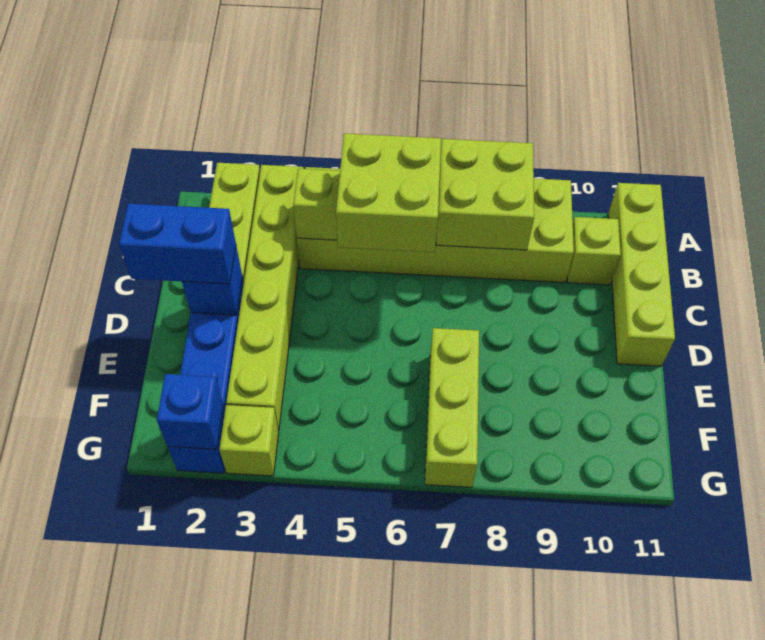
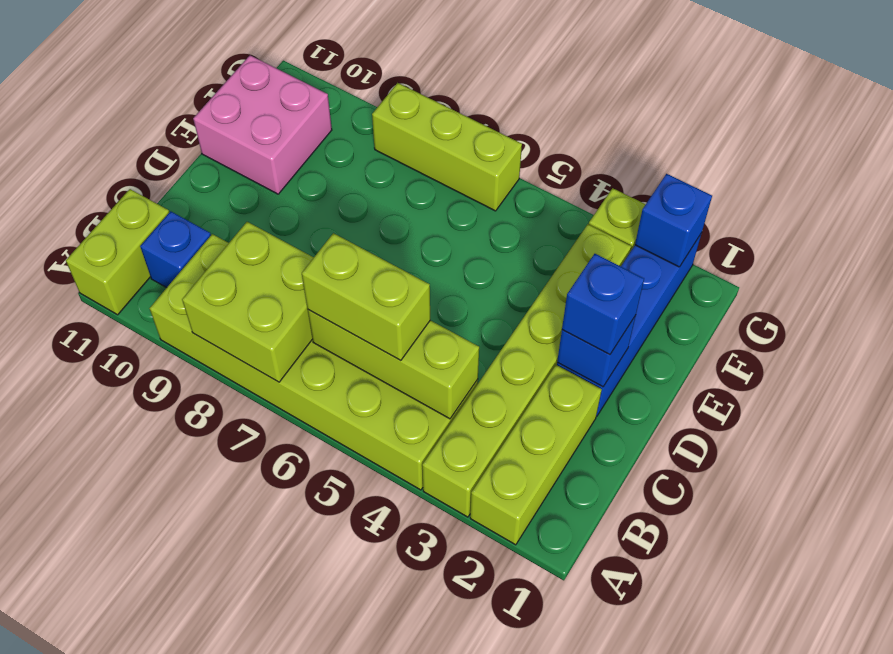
lime brick A11:D11 level 1 -> lime brick A11:B11 level 1
lime brick B5:C6 level 3 -> lime brick B5:B6 level 3
lime brick B10 level 1 -> blue brick B10 level 1
blue brick D1:D2 level 3 -> blue brick D2 level 3
lime brick E7:G7 level 1 -> lime brick G6:G8 level 1
none -> pink brick E10:F11 level 1

